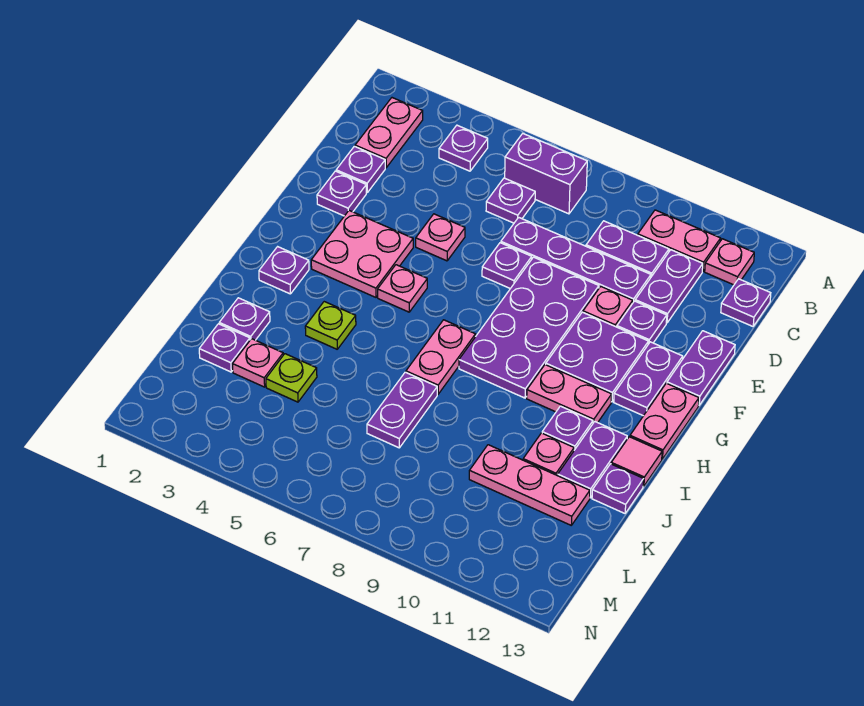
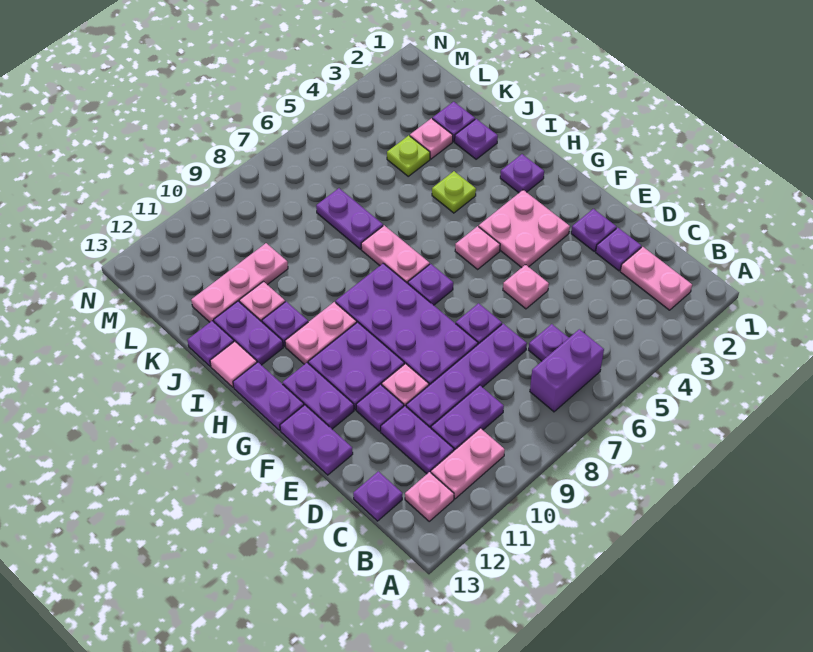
purple plate B4 level 1 -> purple plate G7 level 1
pink plate G13:H13 level 1 -> purple plate G13:H13 level 1

